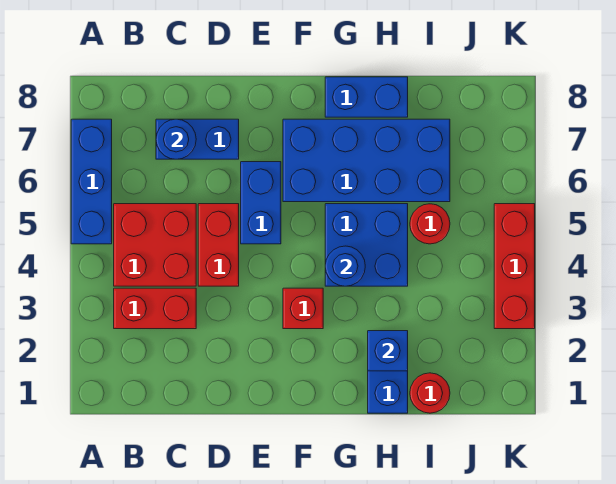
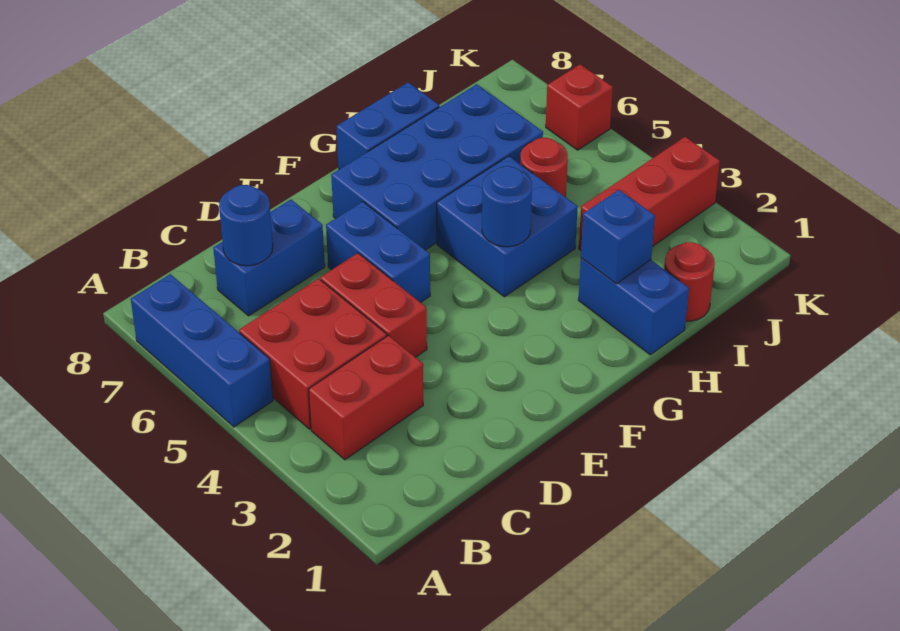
red brick F3 level 1 -> red brick K6 level 1
red brick K3:K5 level 1 -> red brick I3:K3 level 1

